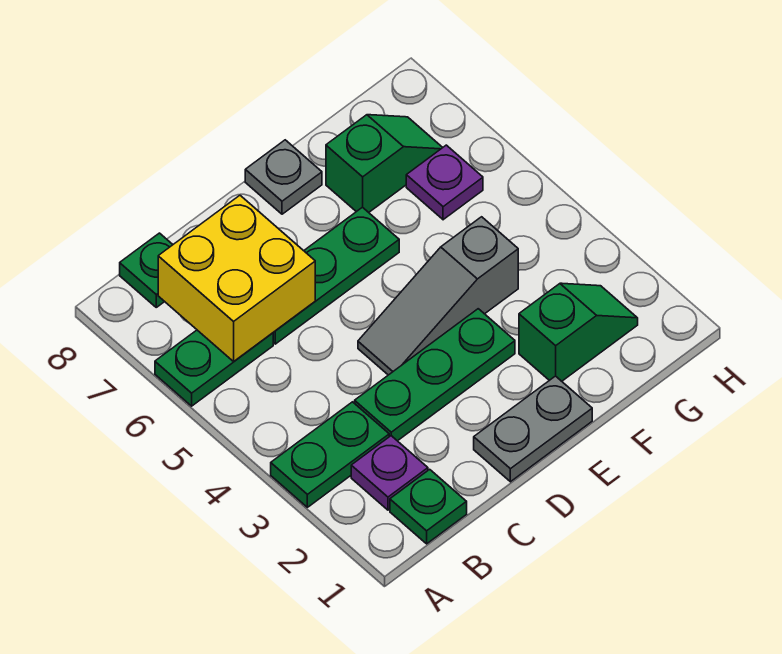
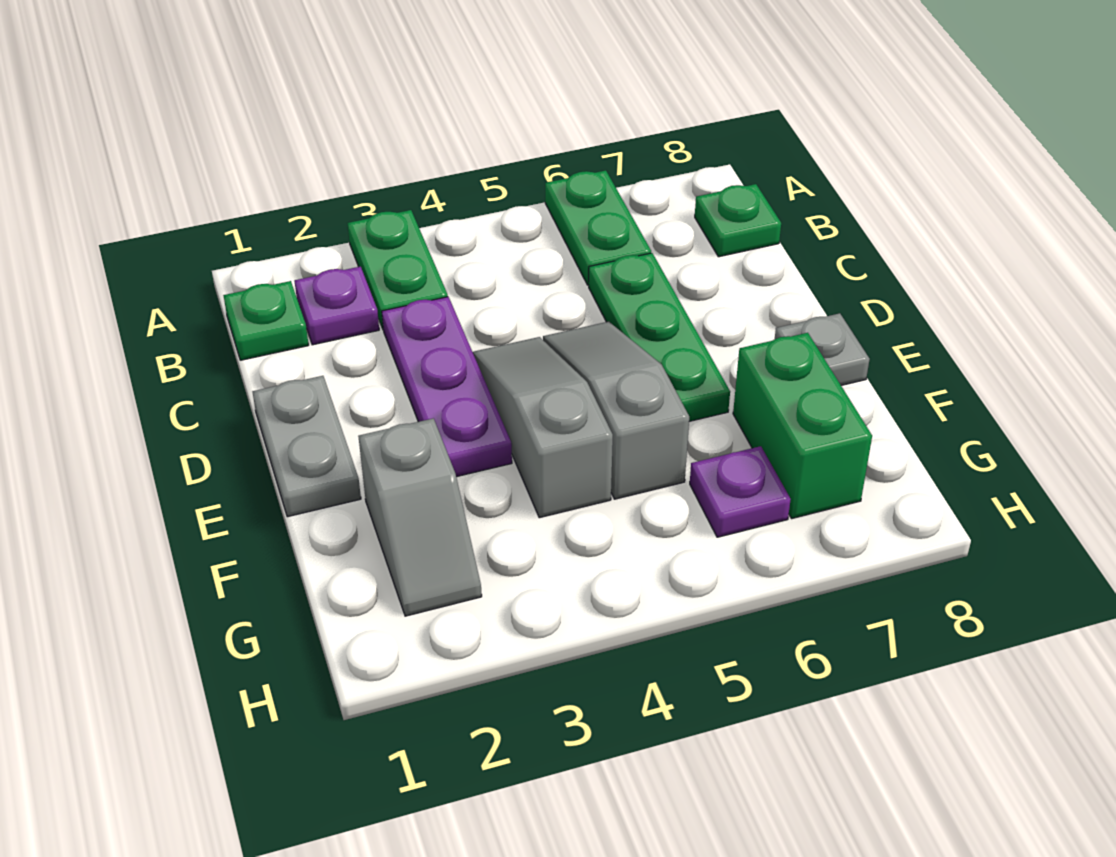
yellow brick B6:C7 level 2 -> none
green plate C3:E3 level 1 -> purple plate C3:E3 level 1
none -> grey slope D5:F5 level 1 top F
green slope F2:G2 level 1 top F -> grey slope F2:G2 level 1 top F
green slope F7:G7 level 1 top F -> green brick F7:G7 level 1

